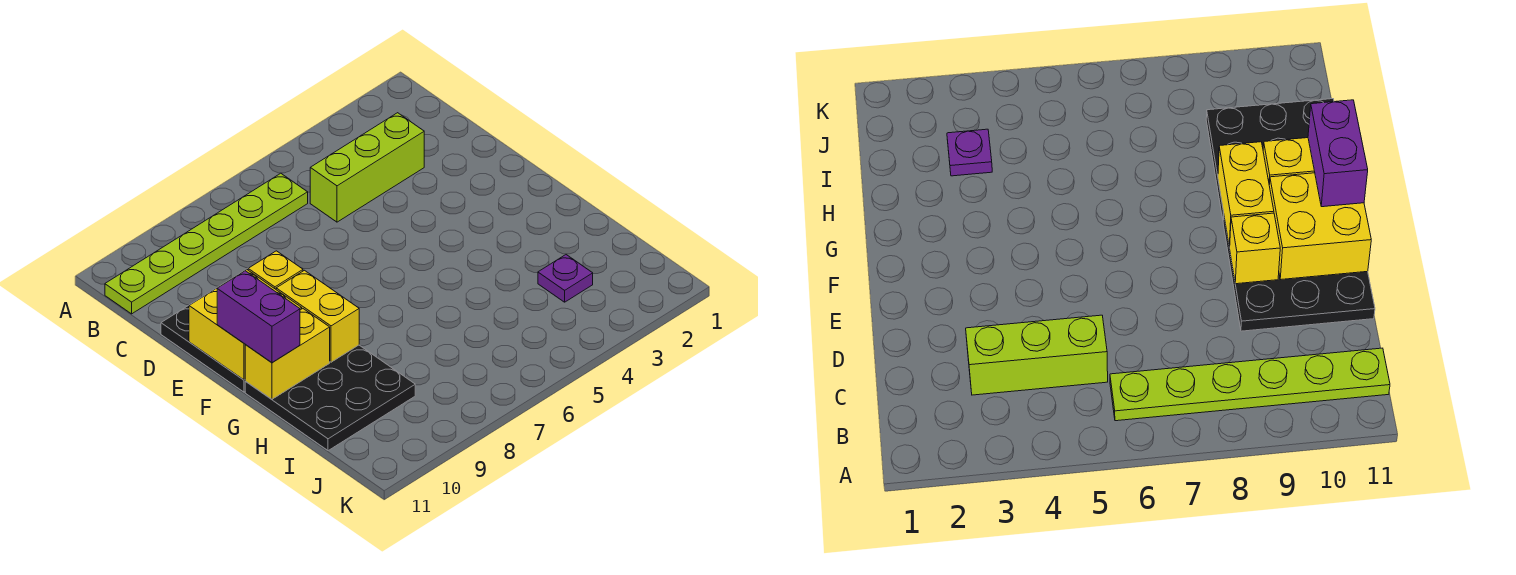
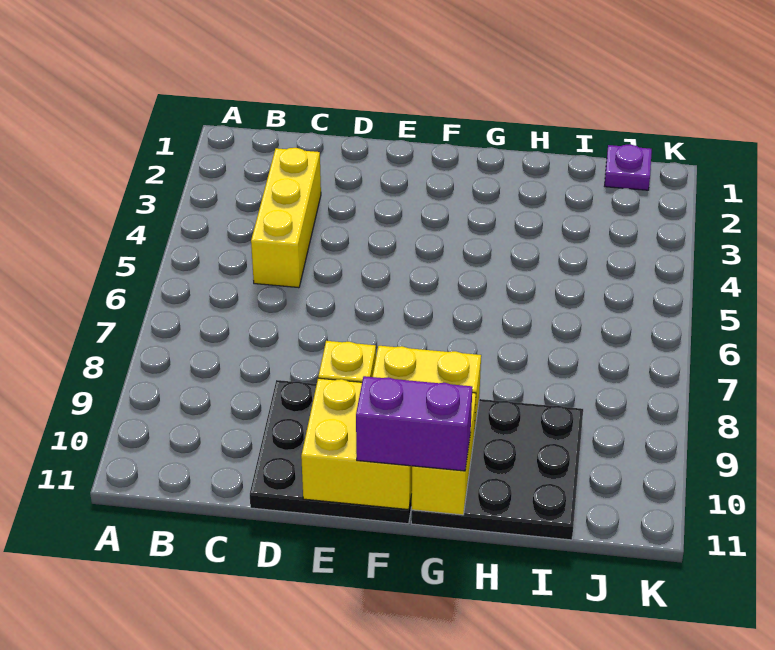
lime plate B6:B11 level 1 -> none
lime brick C3:C5 level 1 -> yellow brick C3:C5 level 1
purple plate I3 level 1 -> purple plate J1 level 1

